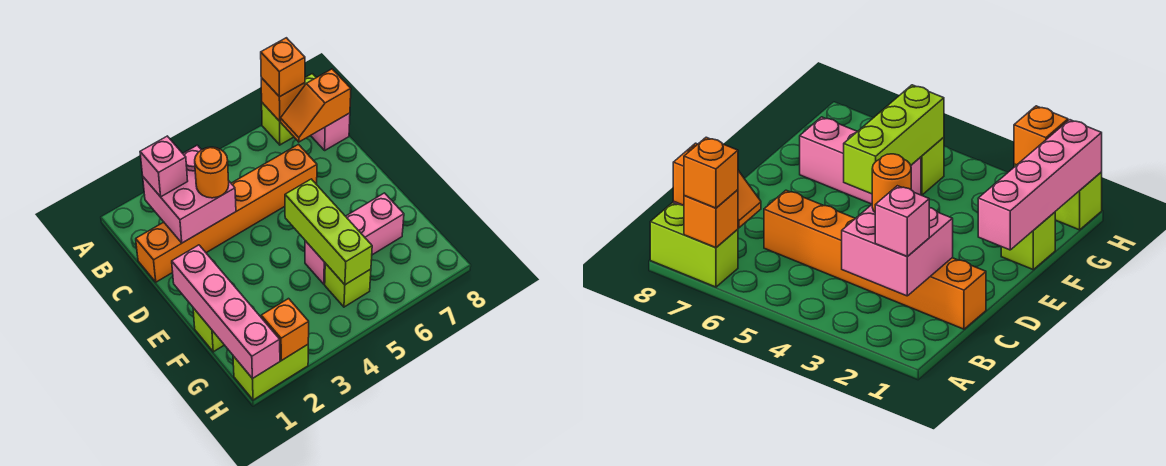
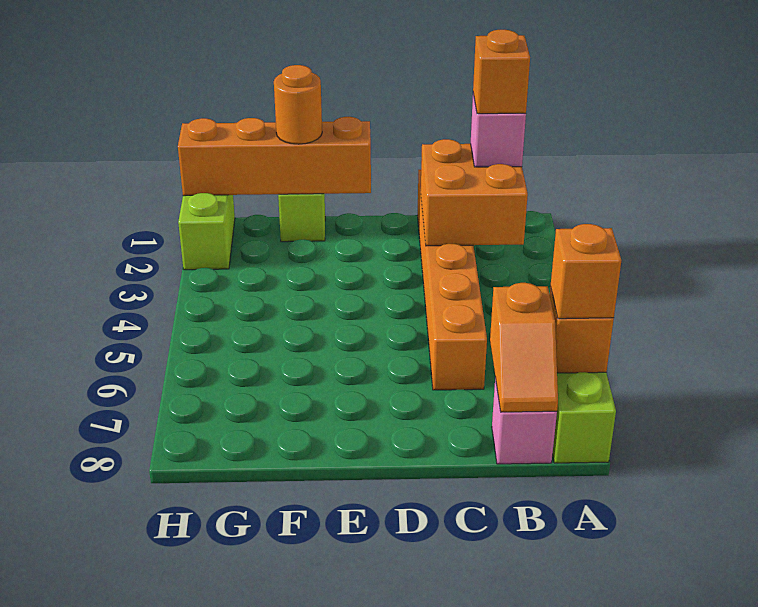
pink brick B2:C3 level 2 -> orange brick B2:C3 level 2
orange slope B7:B8 level 2 top 8 -> orange slope B7:B8 level 2 top 7
orange round brick C3 level 3 -> orange round brick F1 level 3
pink brick E1:H1 level 2 -> orange brick E1:H1 level 2
lime brick E5:G5 level 2 -> none
pink brick F5:F7 level 1 -> none
lime brick G5 level 1 -> none
orange brick H2 level 2 -> orange brick B2 level 4

